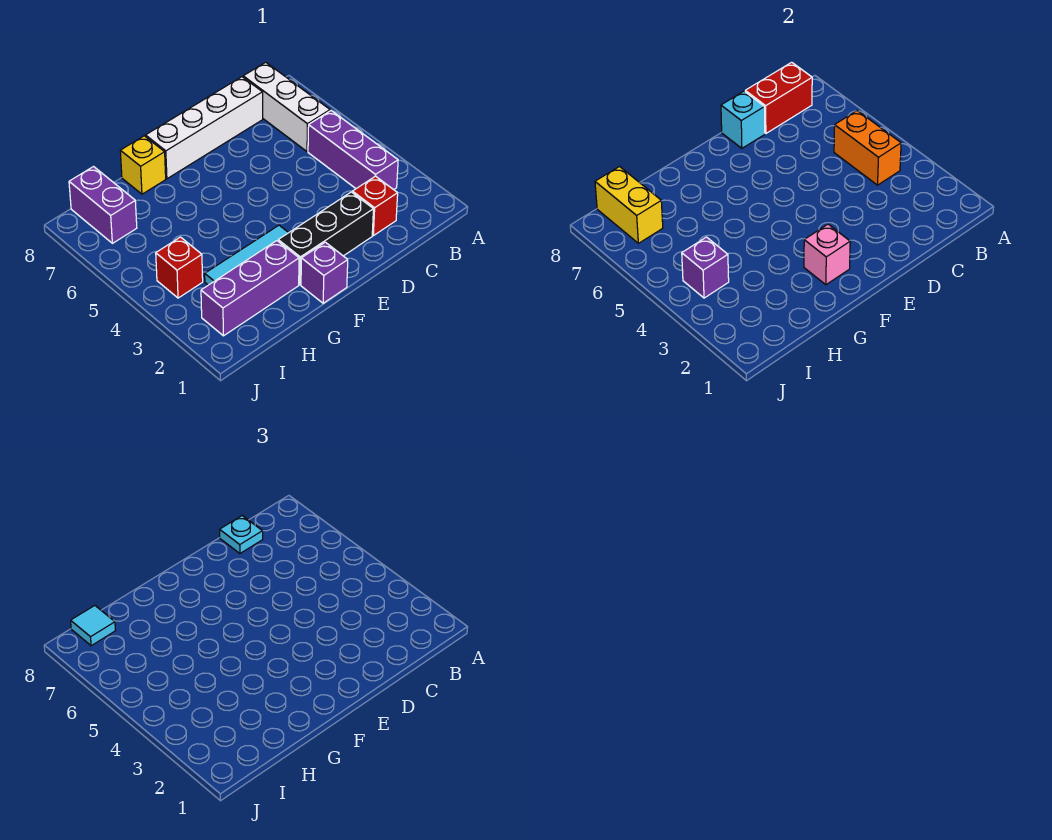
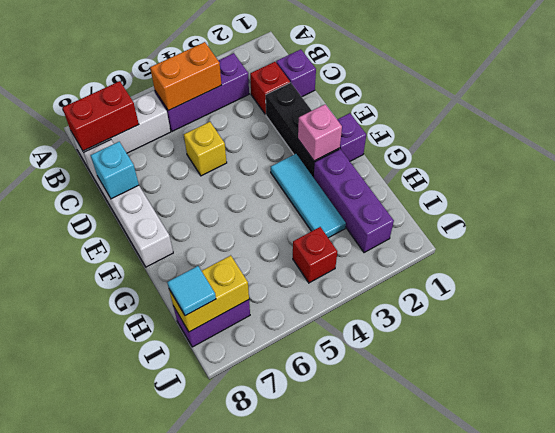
red brick B8:C8 level 2 -> red brick B7:B8 level 2
cyan plate C8 level 3 -> none
yellow brick G8 level 1 -> yellow brick D5 level 1
purple brick I4 level 2 -> purple brick C1 level 1

